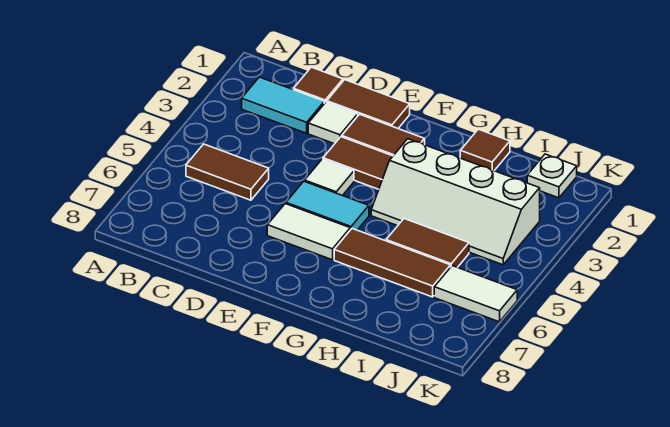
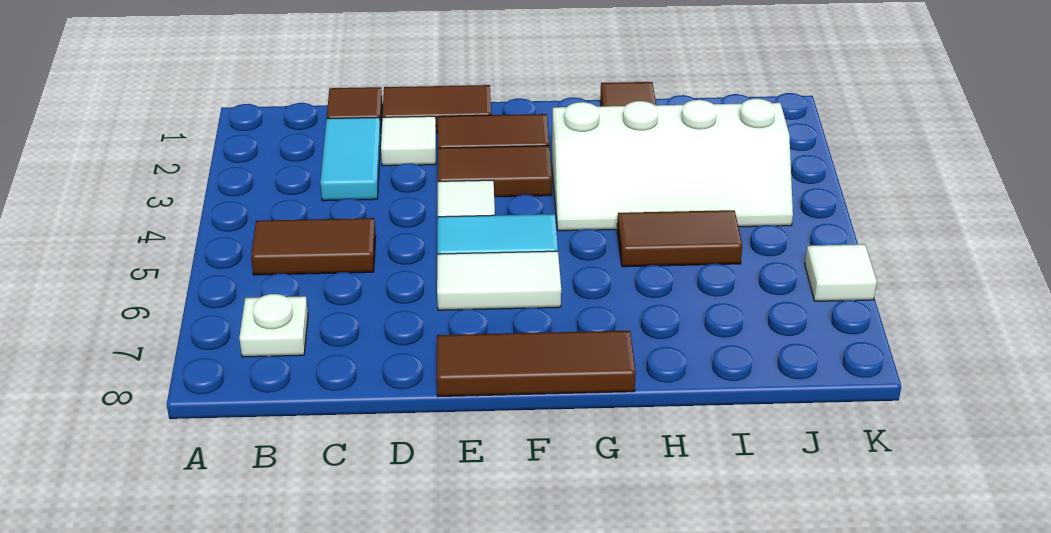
cyan tile B2:C2 level 1 -> cyan tile C2:C3 level 1
brown tile G6:I6 level 1 -> brown tile E8:G8 level 1
white plate J1 level 1 -> white plate B7 level 1
white tile J6:K6 level 1 -> white tile K6 level 1

